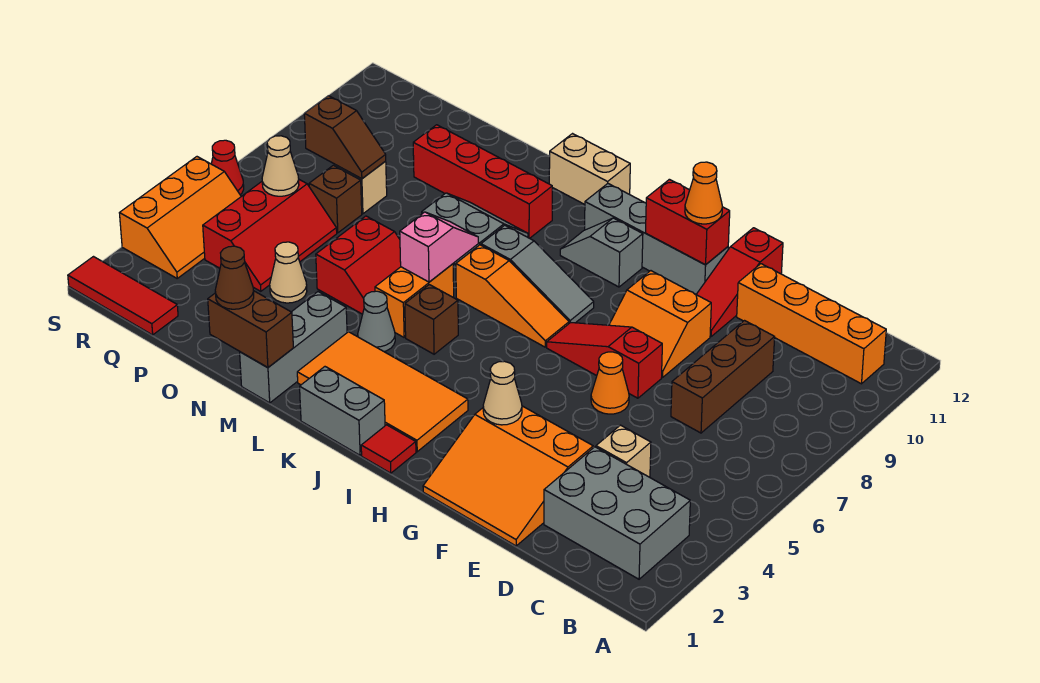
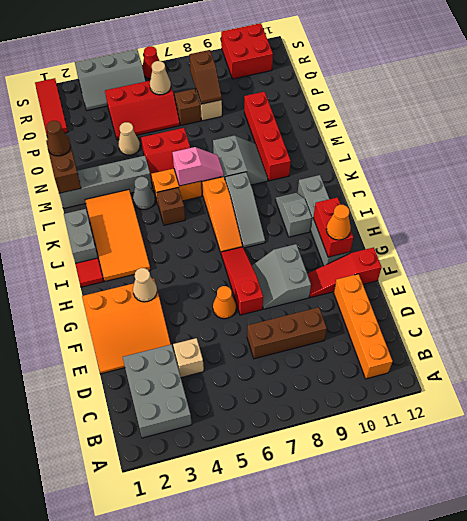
orange slope E1:G3 level 1 top 3 -> orange slope E1:G3 level 1 top G
orange slope F8:G9 level 1 top 9 -> grey slope F8:G9 level 1 top 9
tan brick K12:L12 level 1 -> none
grey brick M1:M3 level 1 -> grey brick M1:M4 level 1
orange slope R3:S5 level 1 top S -> grey slope R3:S5 level 1 top S
none -> red brick R10:S11 level 1

